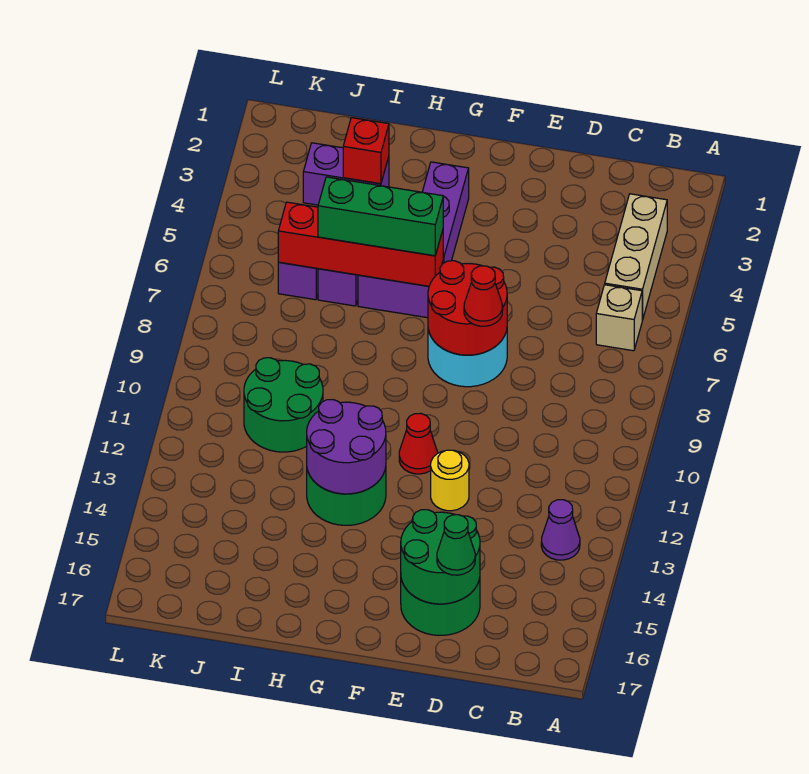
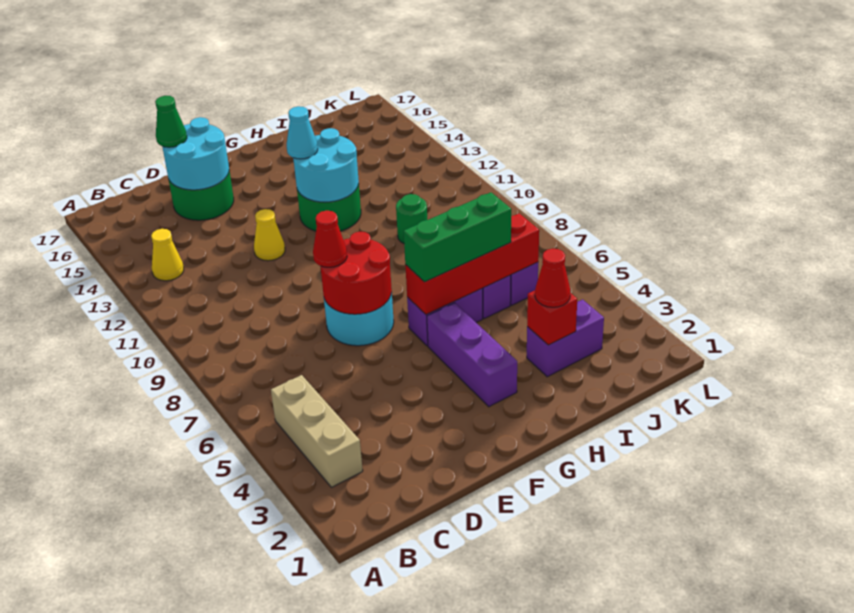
tan brick B6 level 1 -> none
purple cone B13 level 1 -> yellow cone B13 level 1
green round brick D15:E16 level 2 -> cyan round brick D15:E16 level 2
yellow round brick E12 level 1 -> yellow cone E12 level 1
red cone F11 level 1 -> red cone I3 level 3
purple round brick G12:H13 level 2 -> cyan round brick G12:H13 level 2
none -> cyan cone G13 level 3
green round brick I10:J11 level 1 -> green round brick I10 level 1

